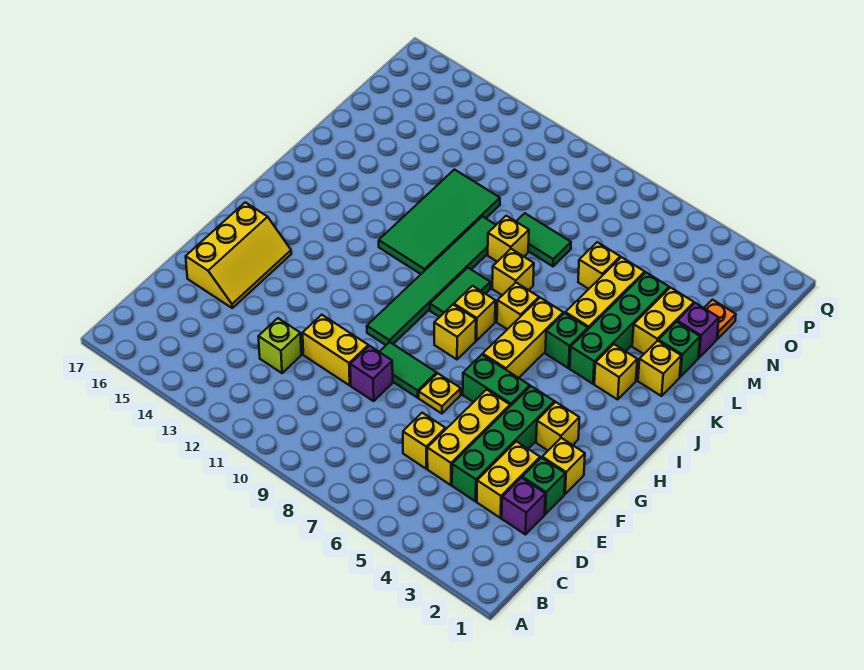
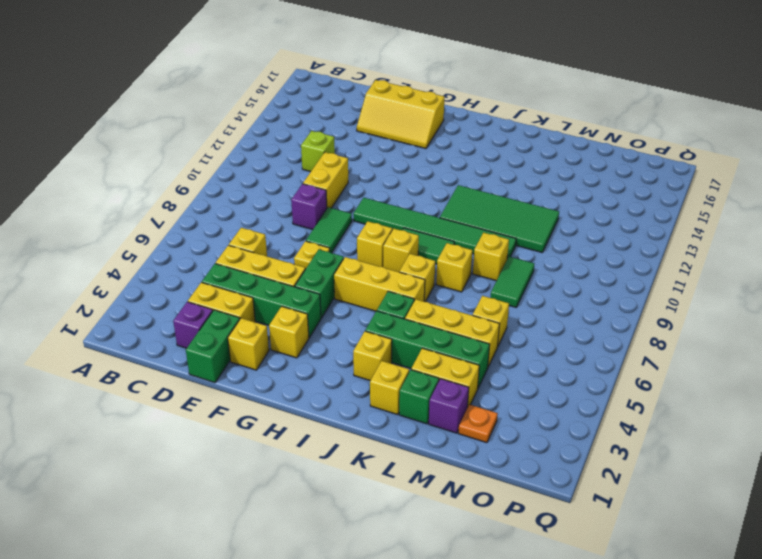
green brick E2 level 1 -> green brick E1:E2 level 1

